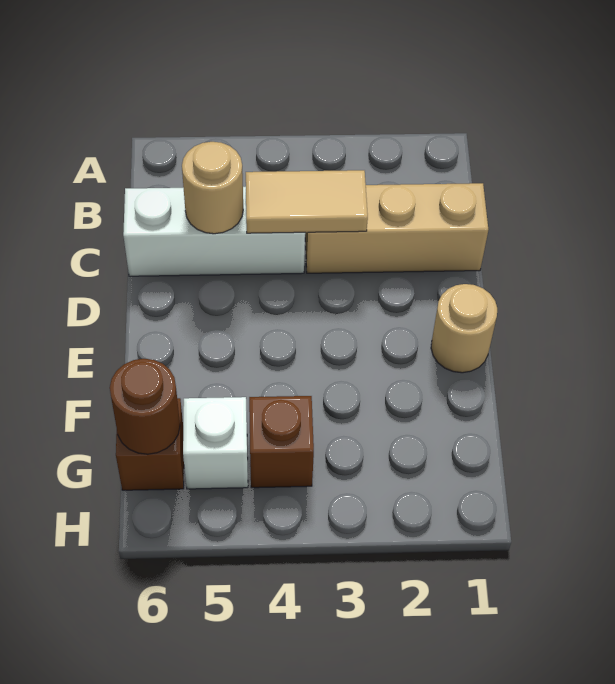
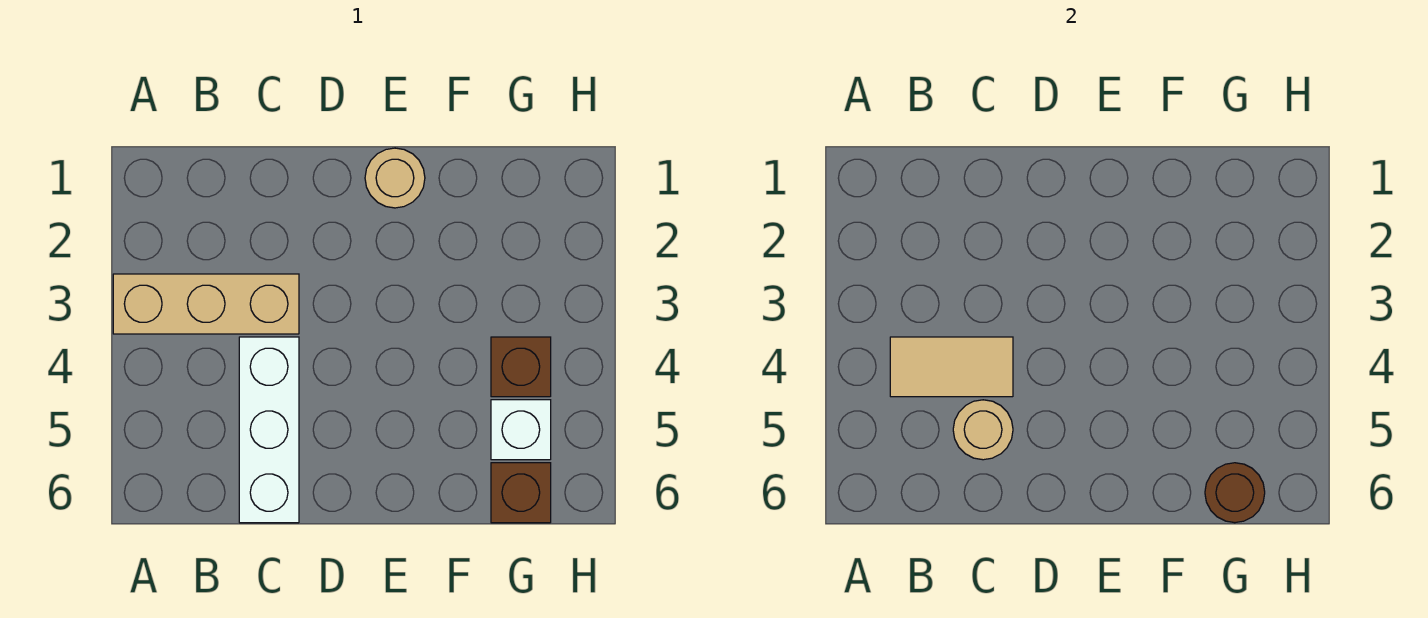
tan brick C1:C3 level 1 -> tan brick A3:C3 level 1
tan tile C3:C4 level 2 -> tan tile B4:C4 level 2

